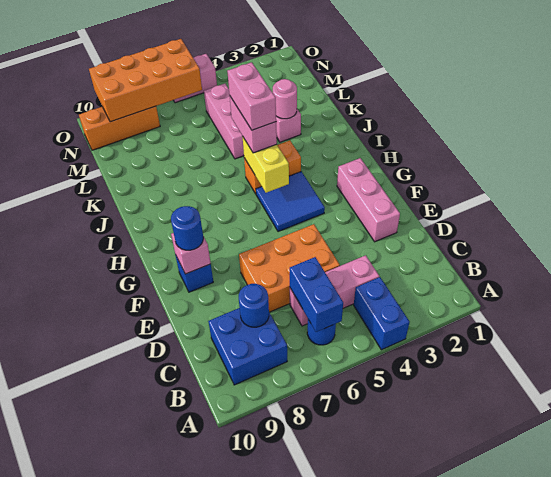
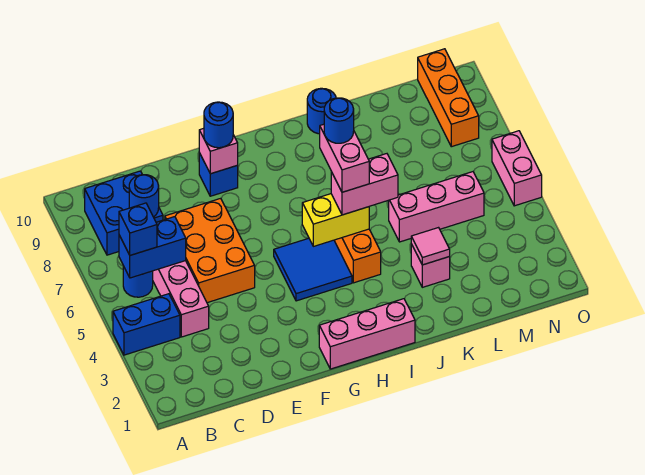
none -> blue brick B6 level 3
pink brick E2:G2 level 1 -> pink brick G1:I1 level 1
pink brick I5:J5 level 4 -> pink brick I5:I6 level 4
none -> blue round brick I6 level 5
none -> blue round brick J10 level 1
pink round brick K3 level 2 -> pink tile K3 level 2
orange brick N6:O9 level 2 -> none

